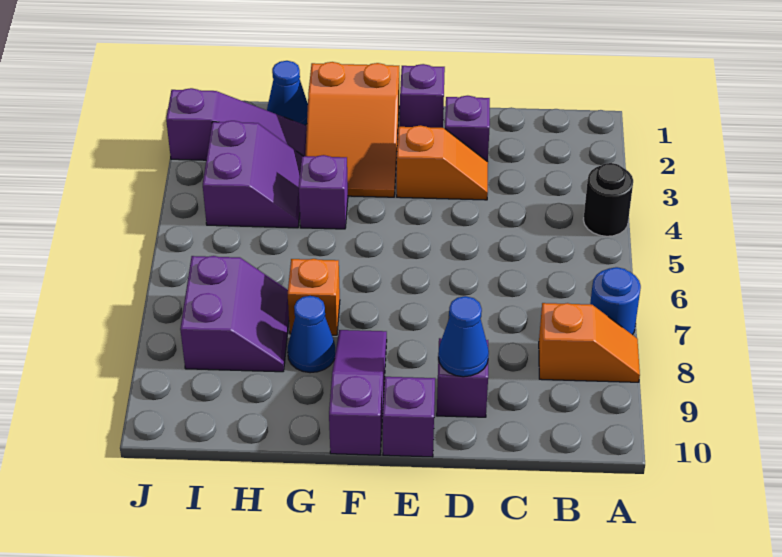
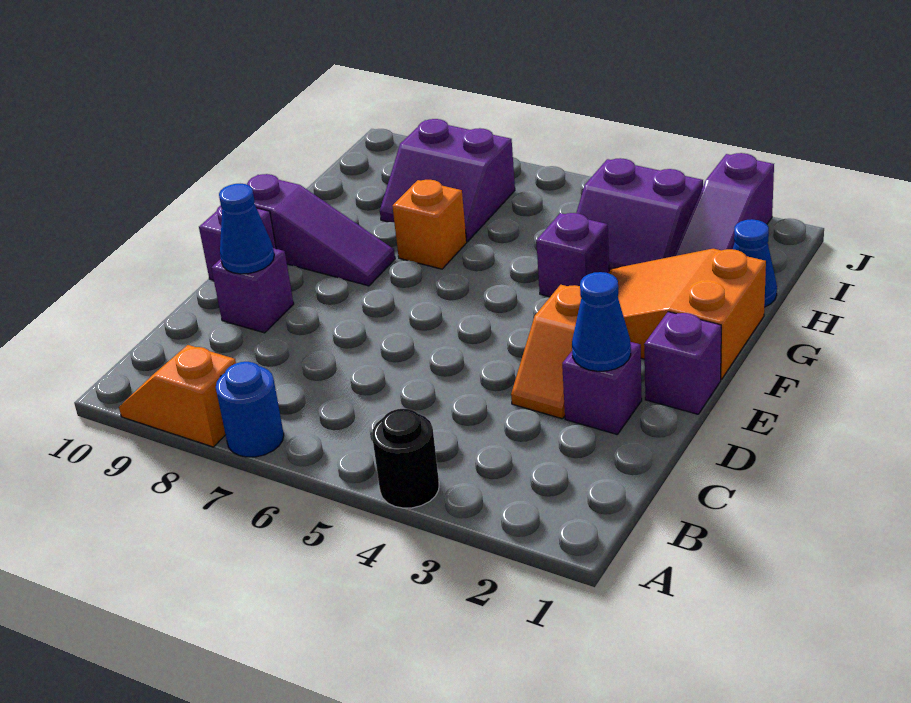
orange slope A8:B8 level 1 top B -> orange slope A8:A9 level 1 top 8
blue cone G8 level 1 -> blue cone D2 level 2

